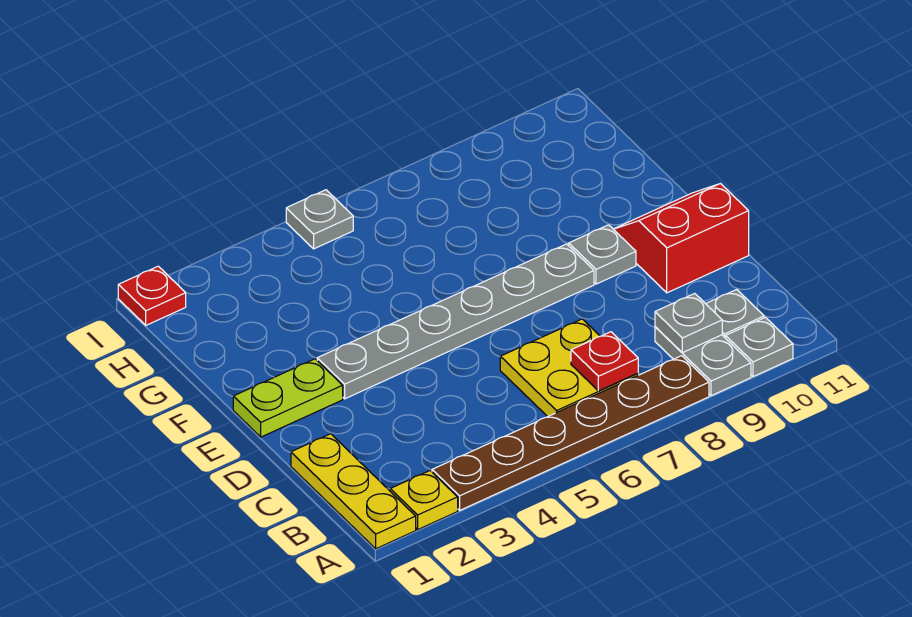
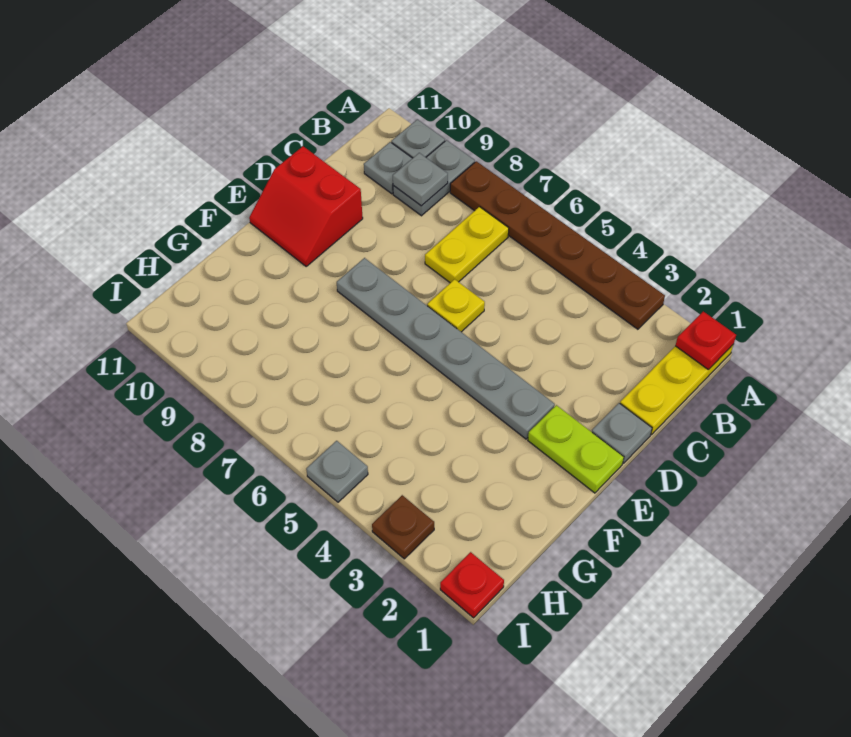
yellow plate A2 level 1 -> yellow plate D6 level 1
yellow plate B6:C7 level 1 -> yellow plate B7:C7 level 1
red plate B7 level 2 -> red plate A1 level 2
grey plate E9 level 1 -> grey plate D1 level 1
none -> brown plate I3 level 1

